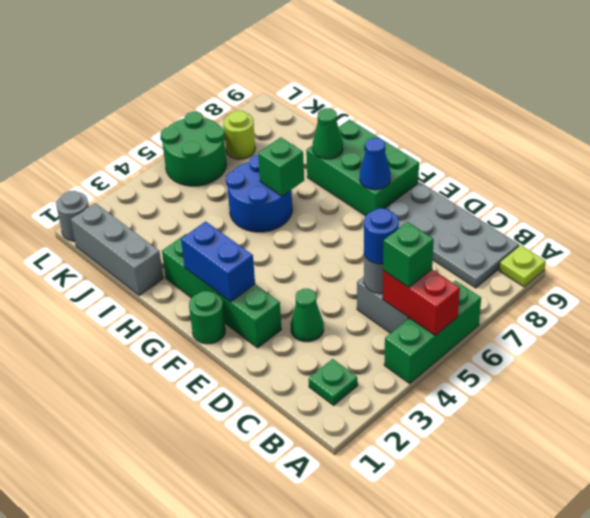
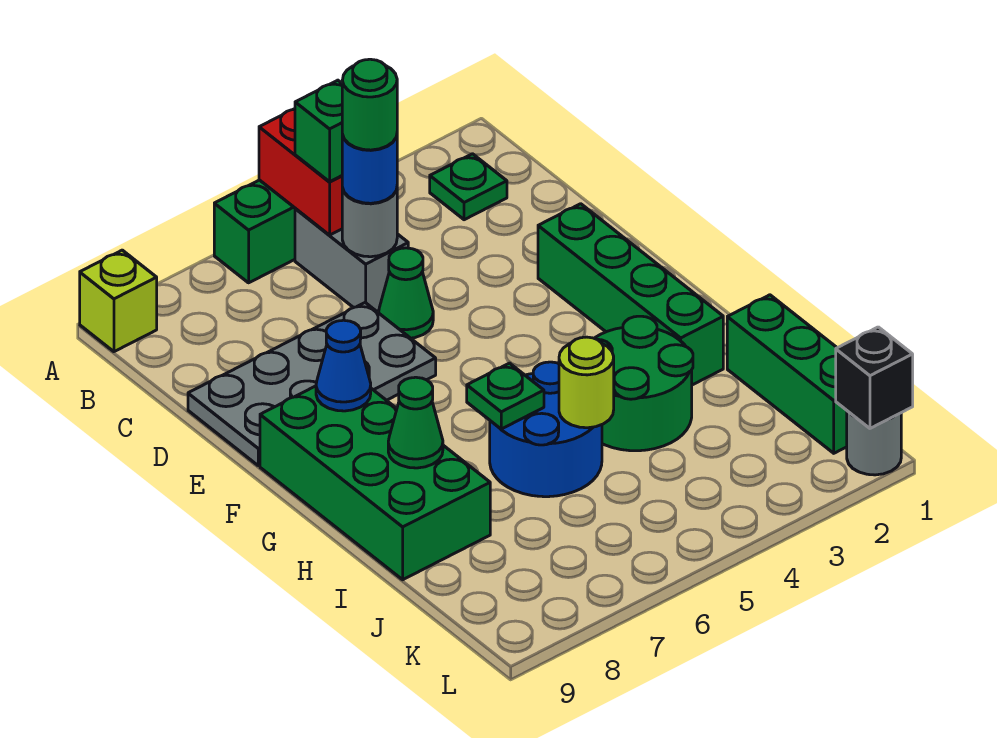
lime plate A9 level 1 -> lime brick A9 level 1
grey plate B8:E9 level 1 -> grey plate D6:E9 level 1
green cone D3 level 1 -> green cone D5 level 1
green round brick F1 level 1 -> green round brick C5 level 4
blue brick F2:G2 level 2 -> none
green brick F8:H9 level 1 -> green brick F8:I9 level 1
green brick H6 level 2 -> green plate H6 level 2
grey brick I1:K1 level 1 -> green brick I1:K1 level 1
green round brick K5:L6 level 1 -> green round brick H3:I4 level 1
lime round brick K7 level 1 -> lime round brick I5 level 2
none -> black brick L1 level 2

